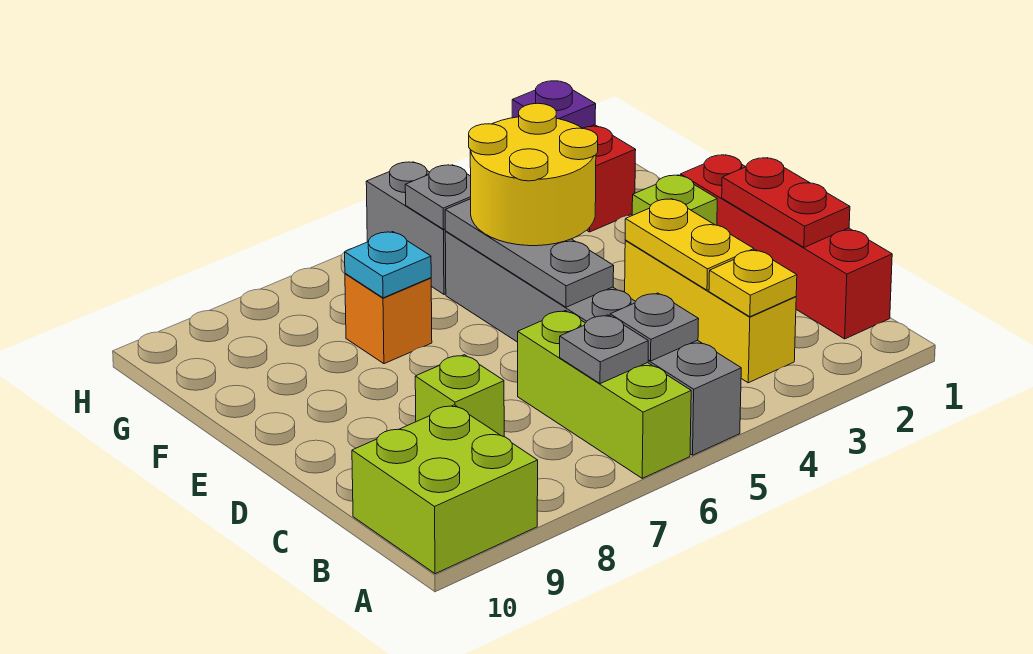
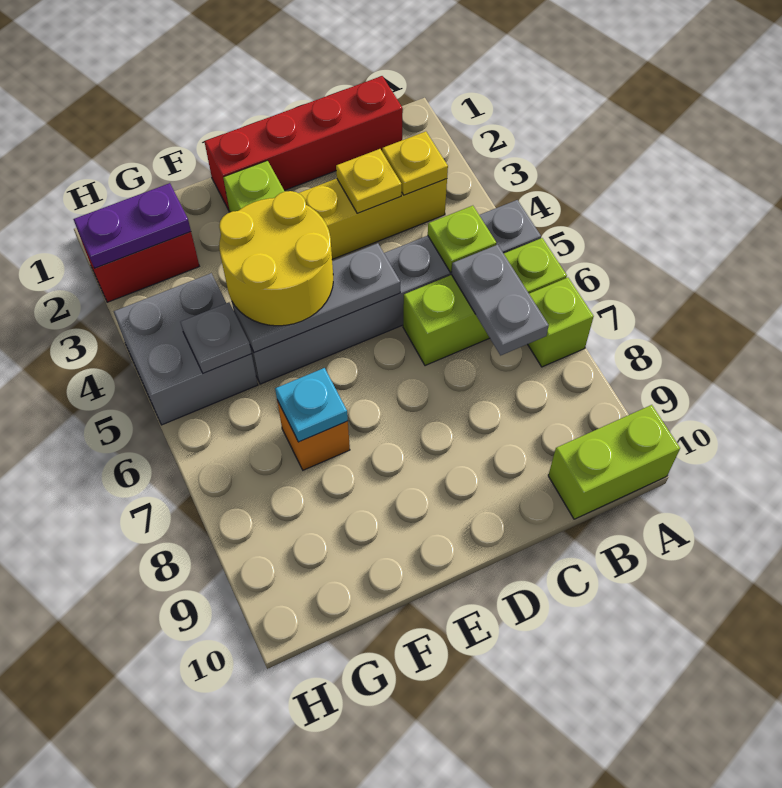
lime brick A9:B10 level 1 -> lime brick A10:B10 level 1
grey plate B5 level 2 -> lime plate B5 level 2
grey plate B6 level 2 -> grey plate B6:B7 level 2
red plate C1:D1 level 2 -> none
yellow plate C3:D3 level 2 -> yellow plate C3 level 2
lime brick C8 level 1 -> lime brick A7 level 1
grey brick G5:H5 level 1 -> grey brick G4:H5 level 1
purple plate H2 level 2 -> purple plate G2:H2 level 2

